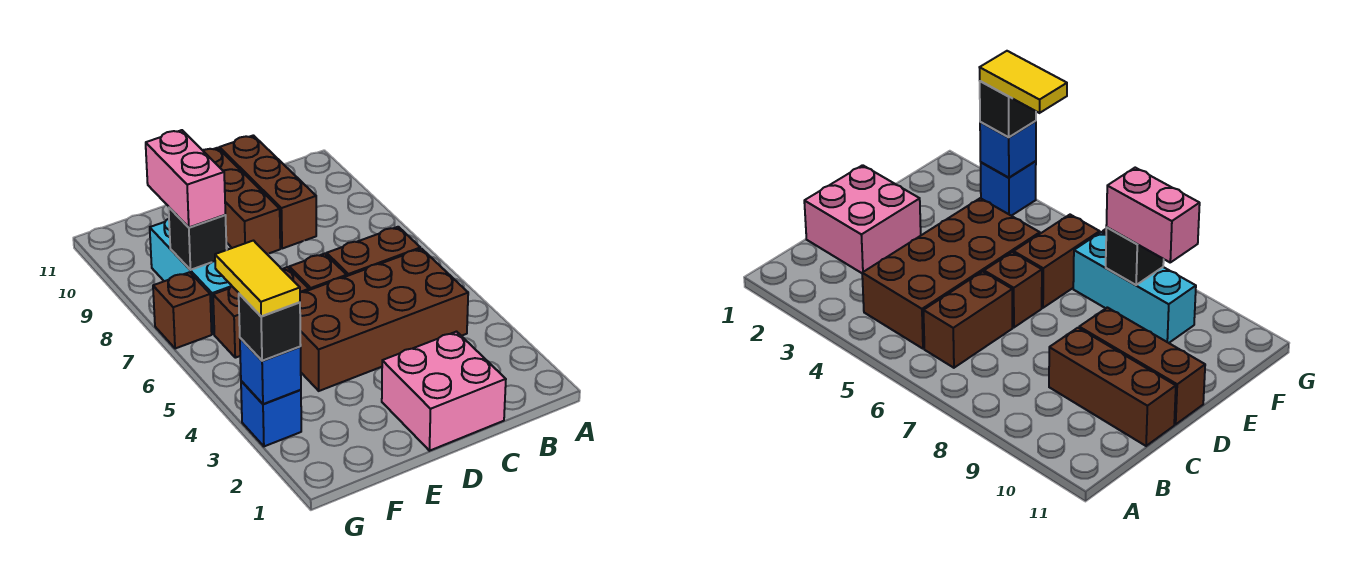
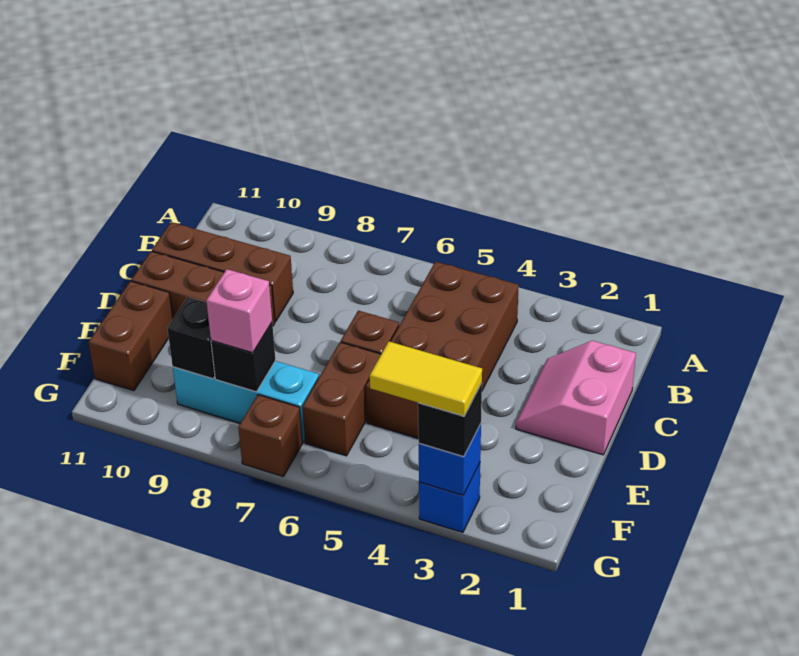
brown brick B6:C6 level 1 -> brown brick E11:F11 level 1
pink brick C1:D2 level 1 -> pink slope C1:D2 level 1 top 1
pink brick F8:F9 level 3 -> pink brick F8 level 3
none -> black brick F9 level 2

